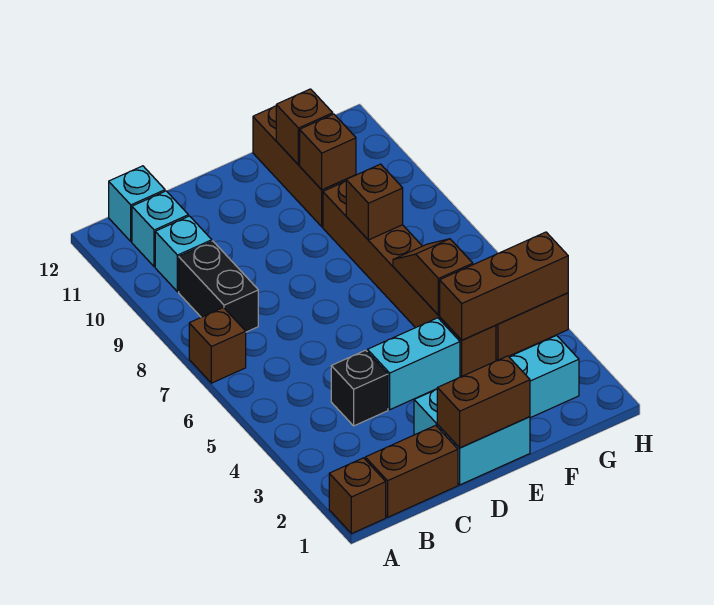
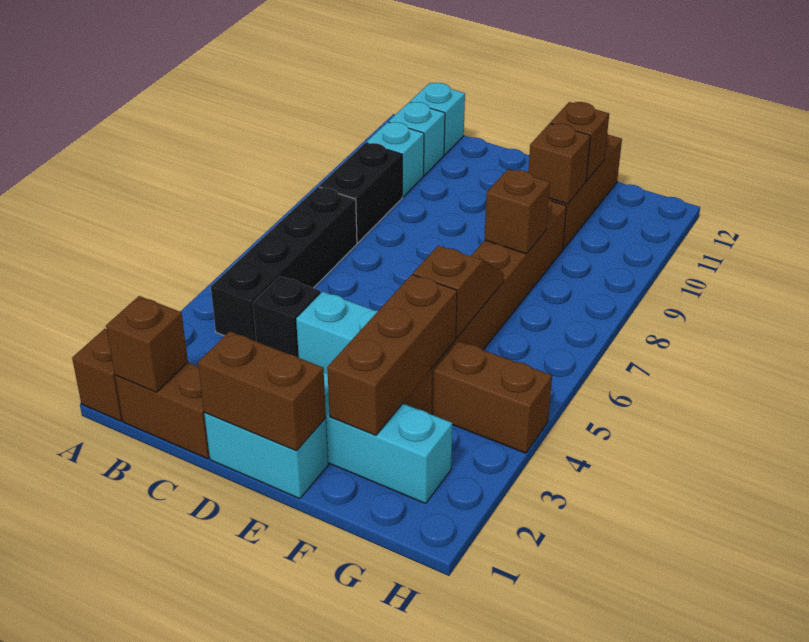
brown brick A7 level 1 -> brown brick B1 level 2
none -> black brick B4:B7 level 1
brown brick F4:H4 level 2 -> brown brick F2:F4 level 2

